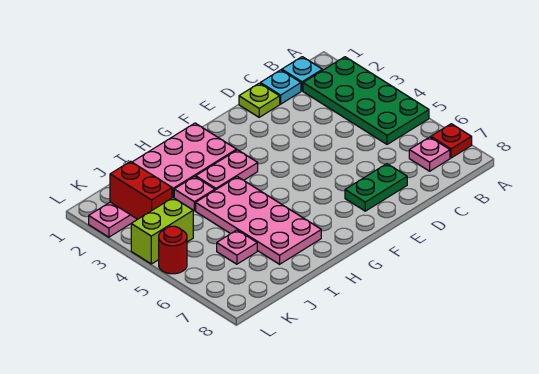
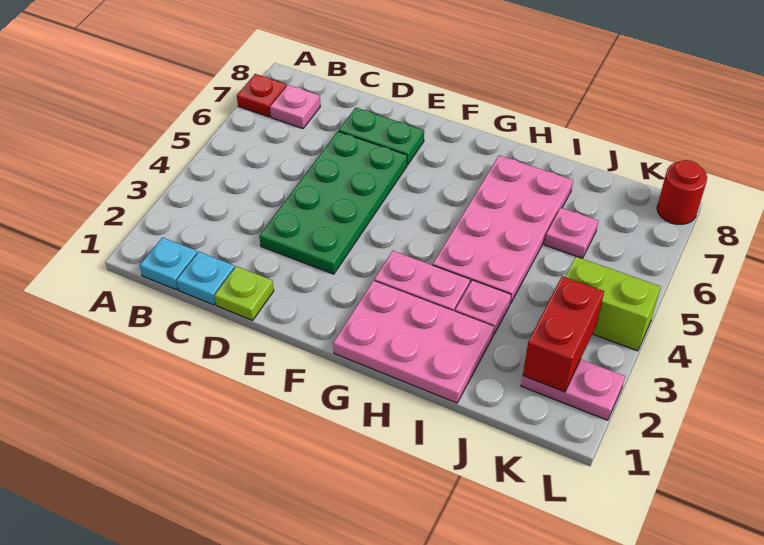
green plate A2:B5 level 1 -> green plate D3:E6 level 1
red round brick L5 level 1 -> red round brick L8 level 1

